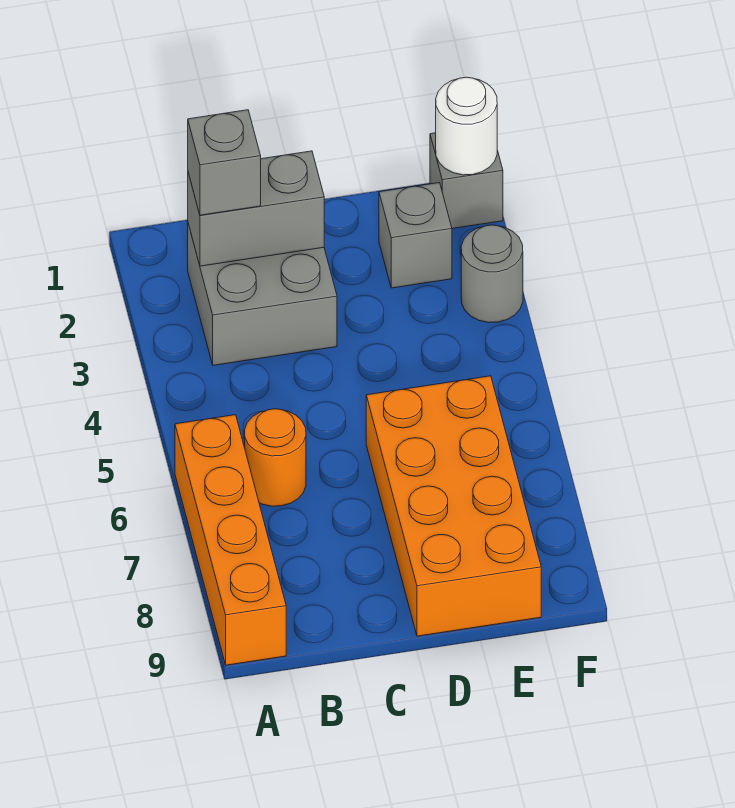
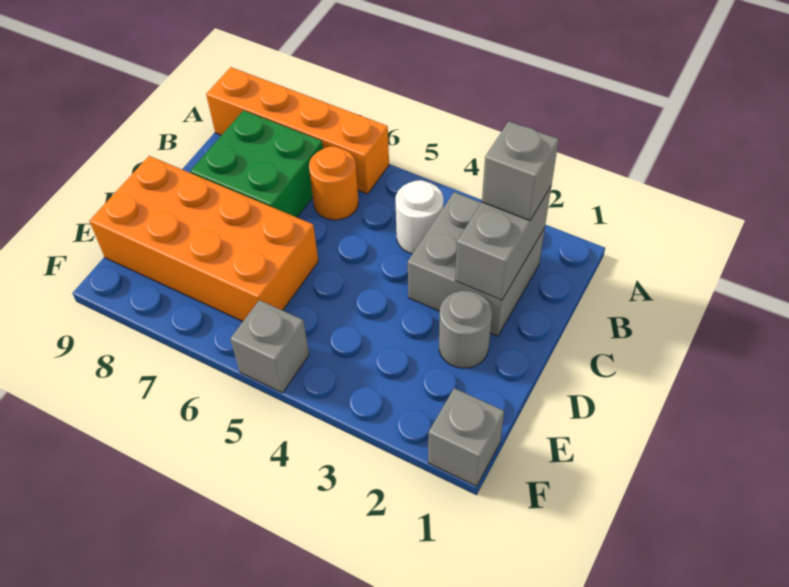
none -> green brick B7:C8 level 1
grey brick E2 level 1 -> grey brick F5 level 1
white round brick F1 level 2 -> white round brick B4 level 1
grey round brick F3 level 1 -> grey round brick D2 level 1

